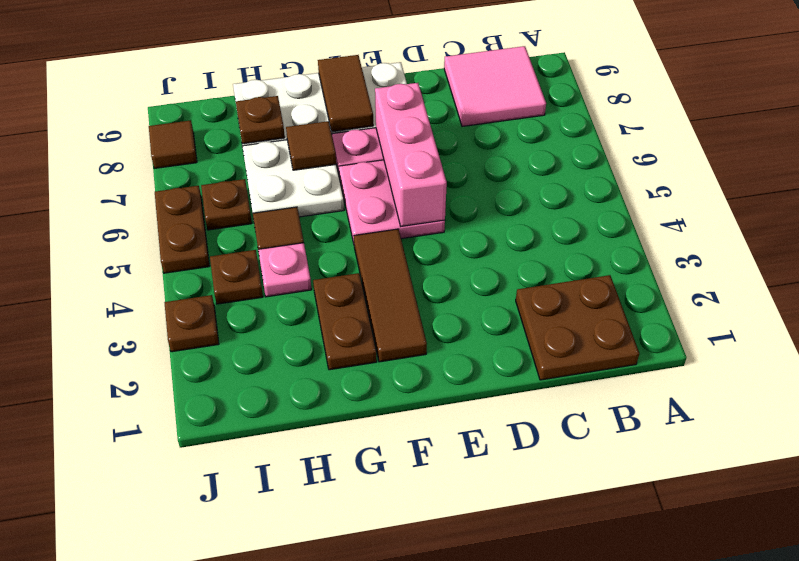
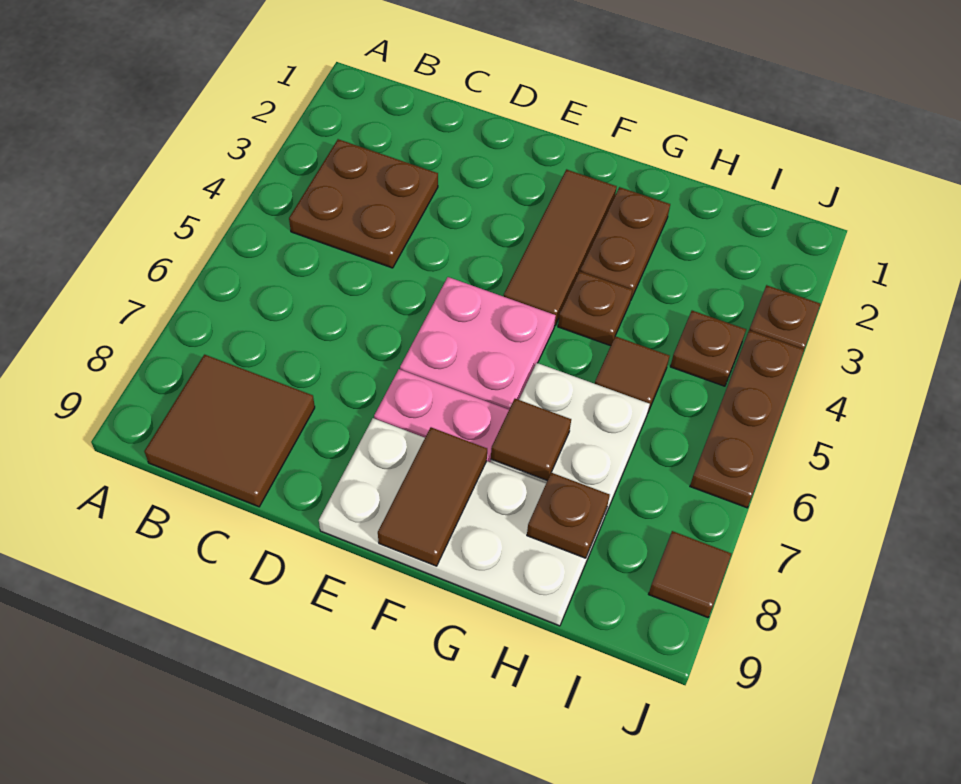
brown plate B1:C2 level 1 -> brown plate B3:C4 level 1
pink tile B8:C9 level 1 -> brown tile B8:C9 level 1
pink brick E5:E7 level 2 -> none
pink plate H4 level 1 -> none
brown plate I6 level 1 -> brown plate G4 level 1
brown plate J5:J6 level 1 -> brown plate J4:J6 level 1

